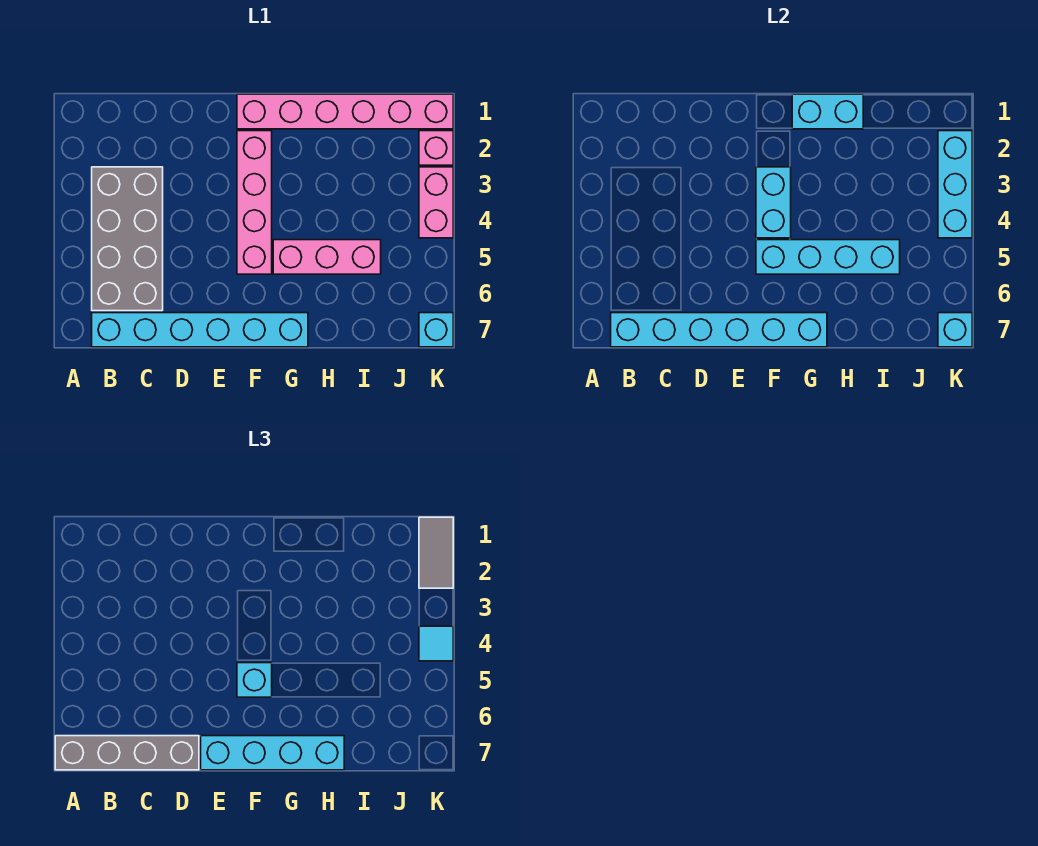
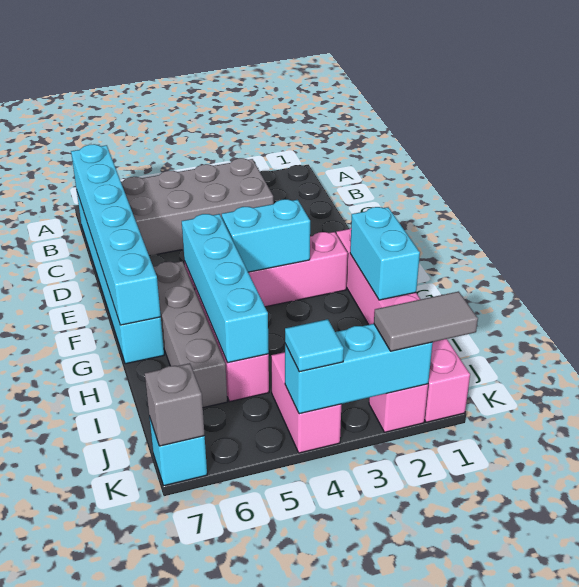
grey brick A7:D7 level 3 -> grey brick F6:I6 level 1
cyan brick E7:H7 level 3 -> none
cyan brick F5 level 3 -> none
pink brick K3:K4 level 1 -> pink brick J4:K4 level 1
cyan brick K7 level 2 -> grey brick K7 level 2

